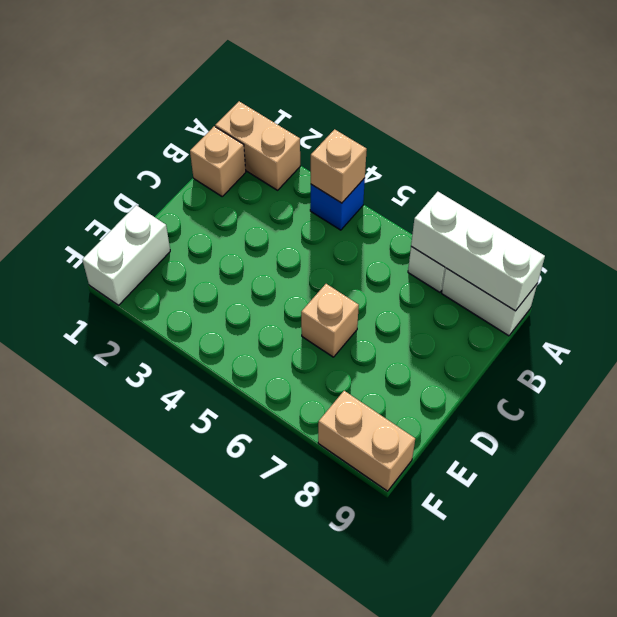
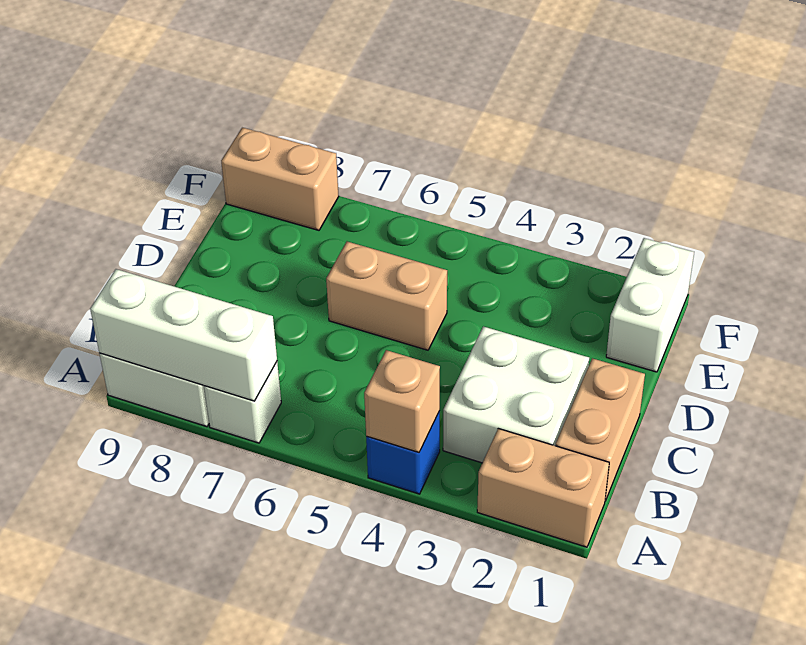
tan brick B1 level 1 -> tan brick B1:C1 level 1
none -> white brick B2:C3 level 1
tan brick D6 level 1 -> tan brick D5:D6 level 1

